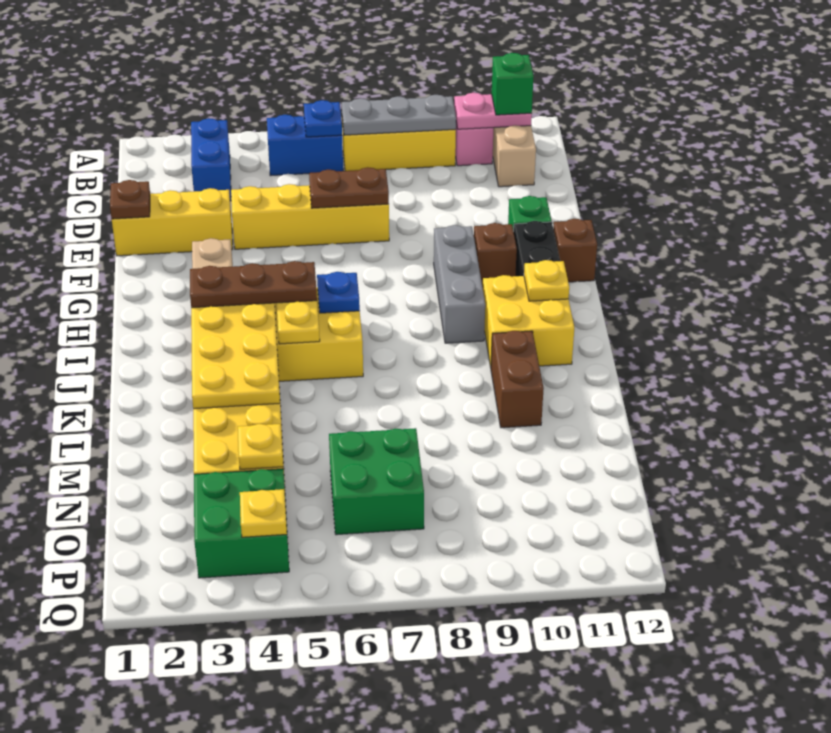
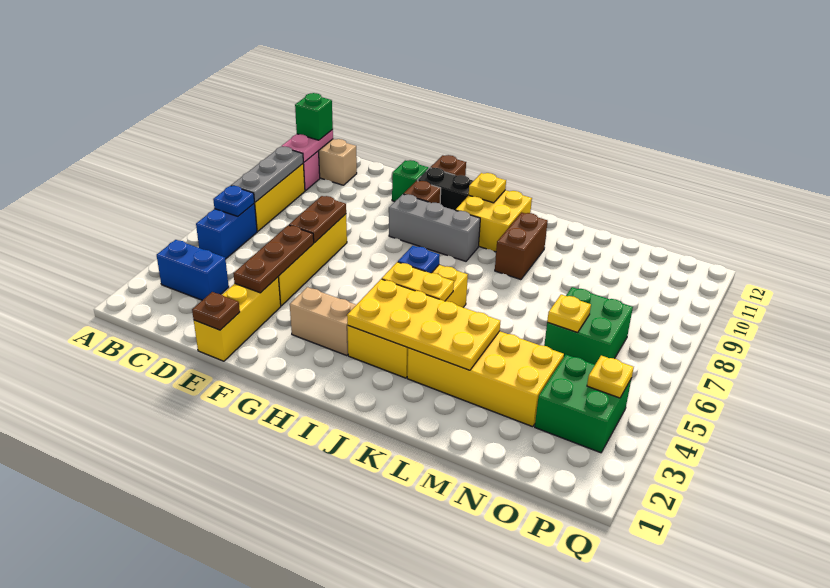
brown plate I3:I5 level 3 -> brown plate E3:E5 level 2
brown brick K10:L10 level 1 -> brown brick K9:K10 level 1
yellow plate N4 level 2 -> yellow plate N6 level 2

